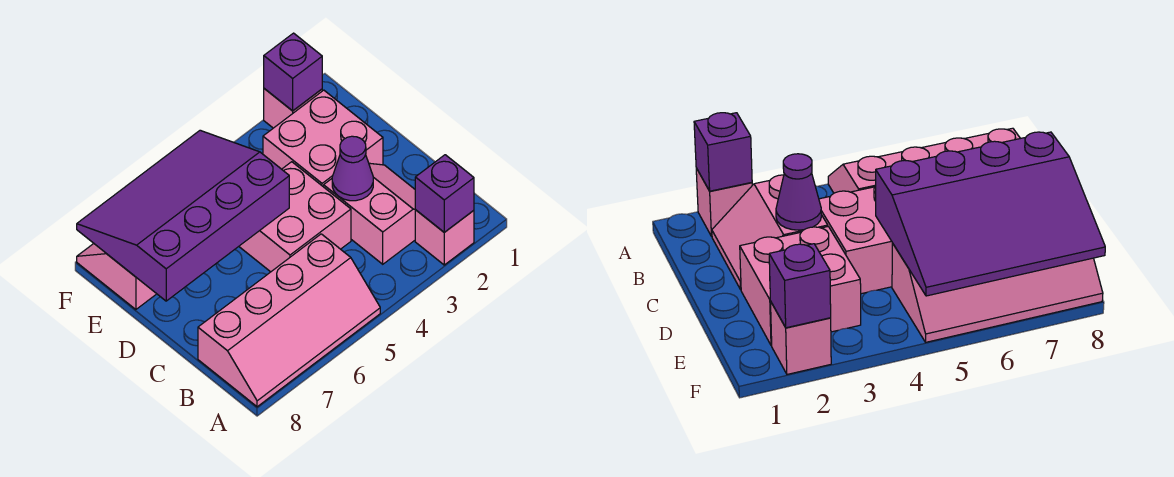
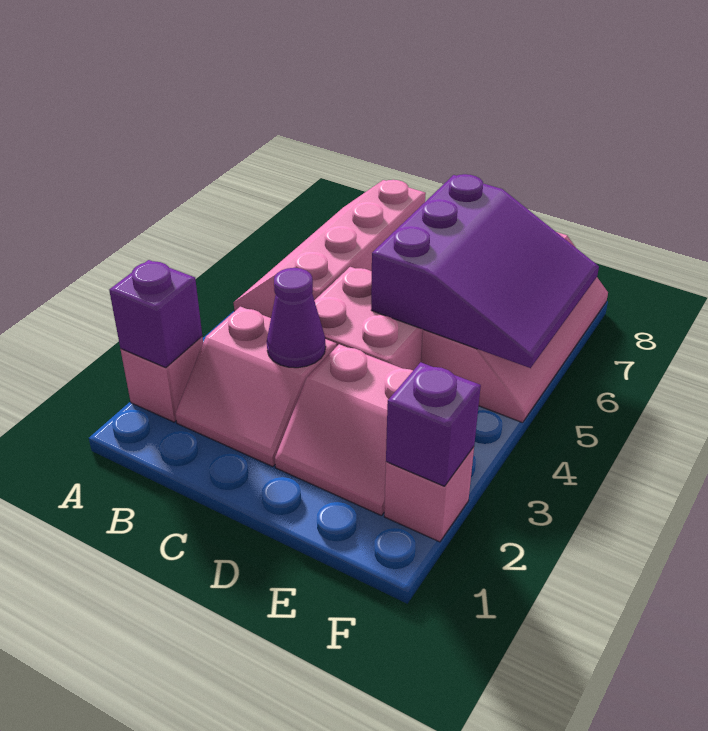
pink brick D2:E3 level 1 -> pink slope D2:E3 level 1 top 3
purple slope D5:F8 level 2 top D -> purple slope D5:F7 level 2 top D

